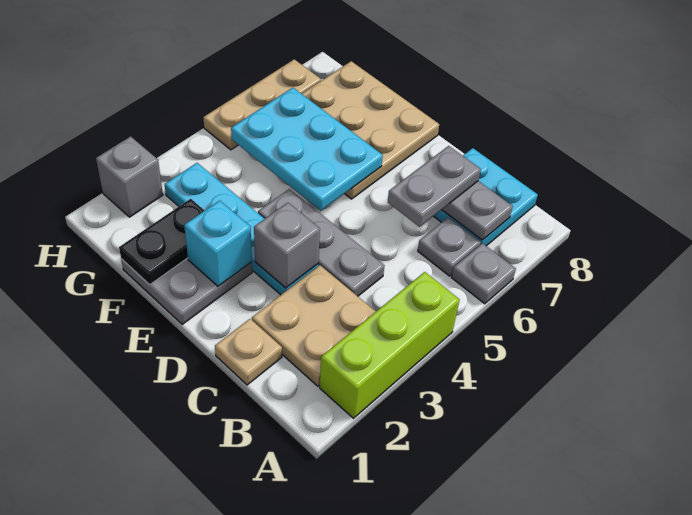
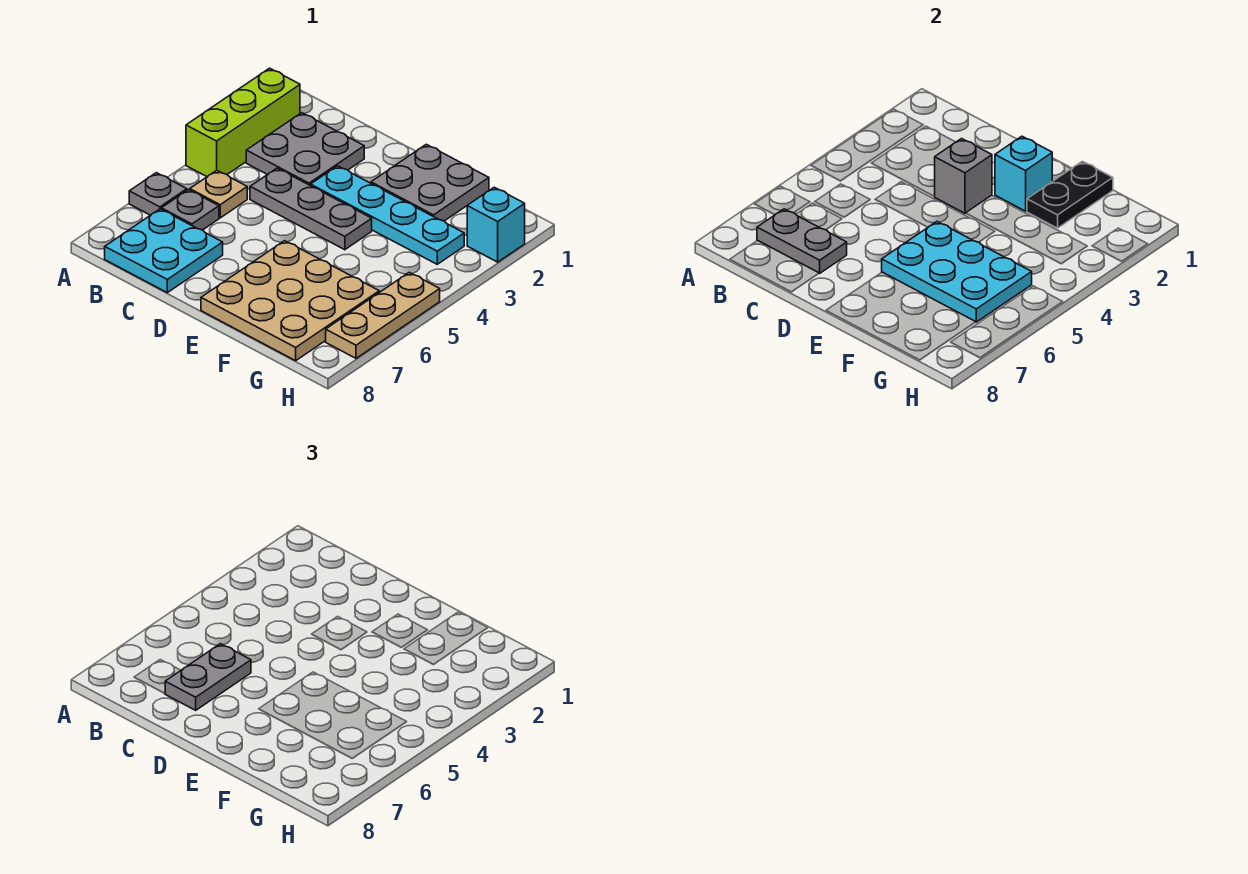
tan plate B2:C3 level 1 -> grey plate B2:C3 level 1
tan plate C1 level 1 -> tan plate B5 level 1
grey brick H2 level 1 -> cyan brick H2 level 1

